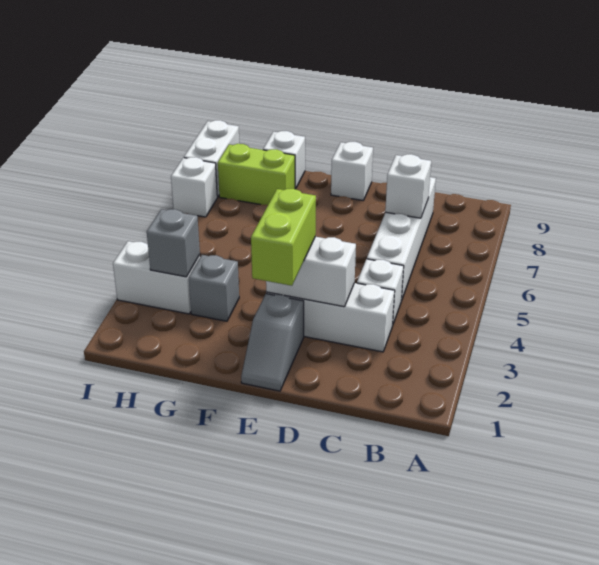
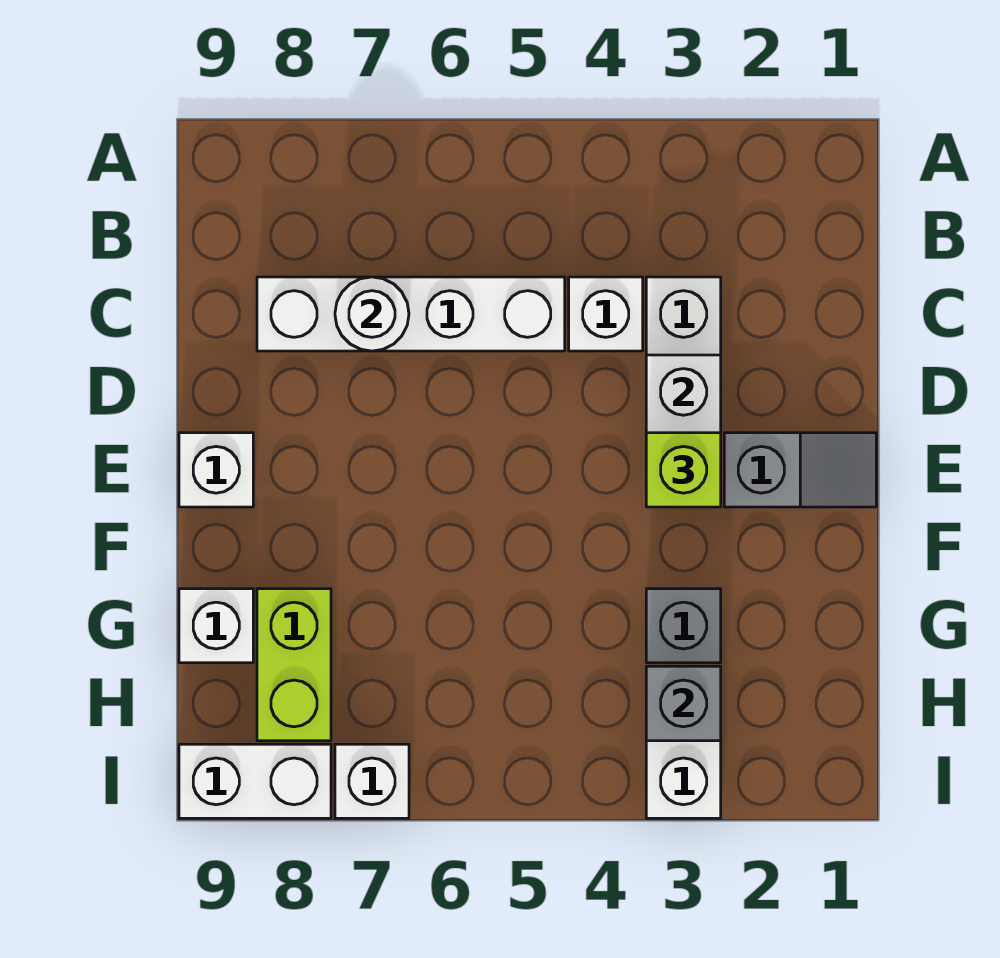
white brick C7 level 2 -> white round brick C7 level 2
lime brick E2:E3 level 3 -> lime brick E3 level 3

